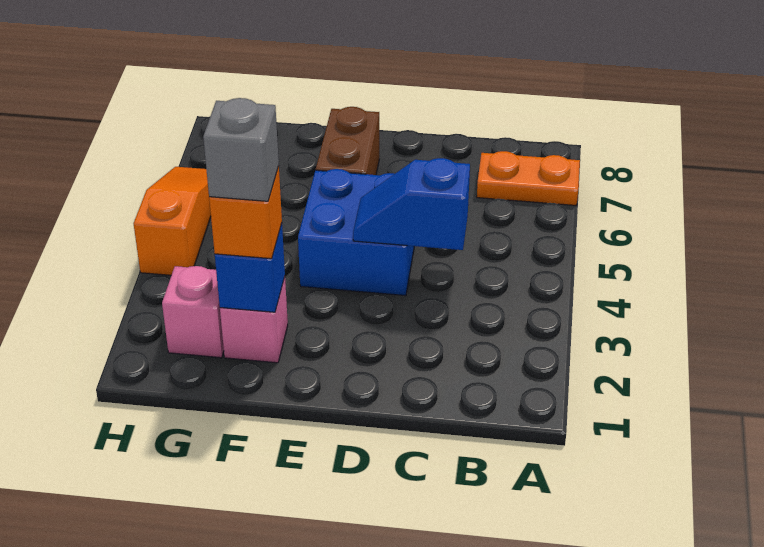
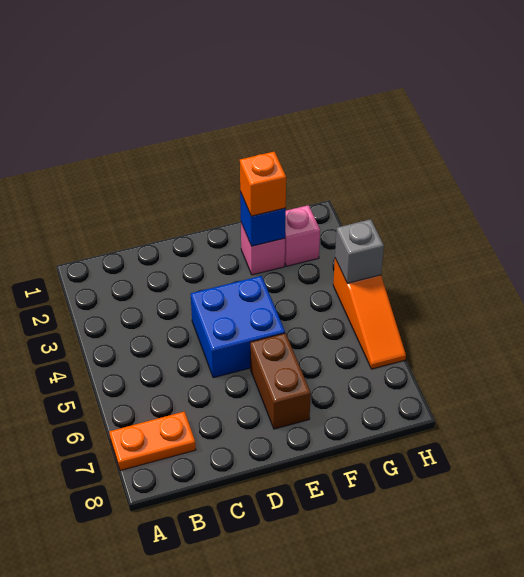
blue slope C4:D4 level 2 top C -> none
grey brick F2 level 4 -> grey brick H4 level 2

